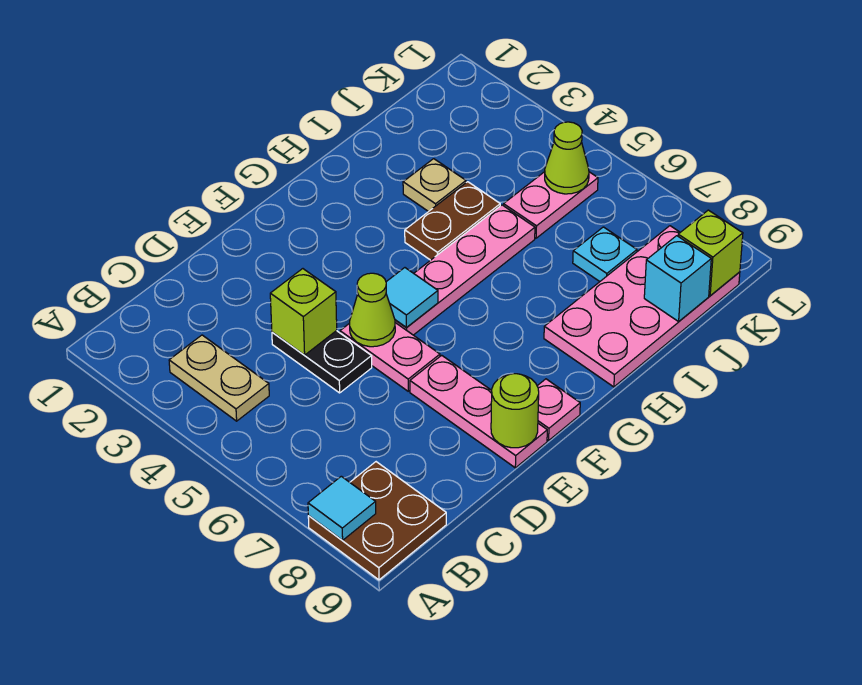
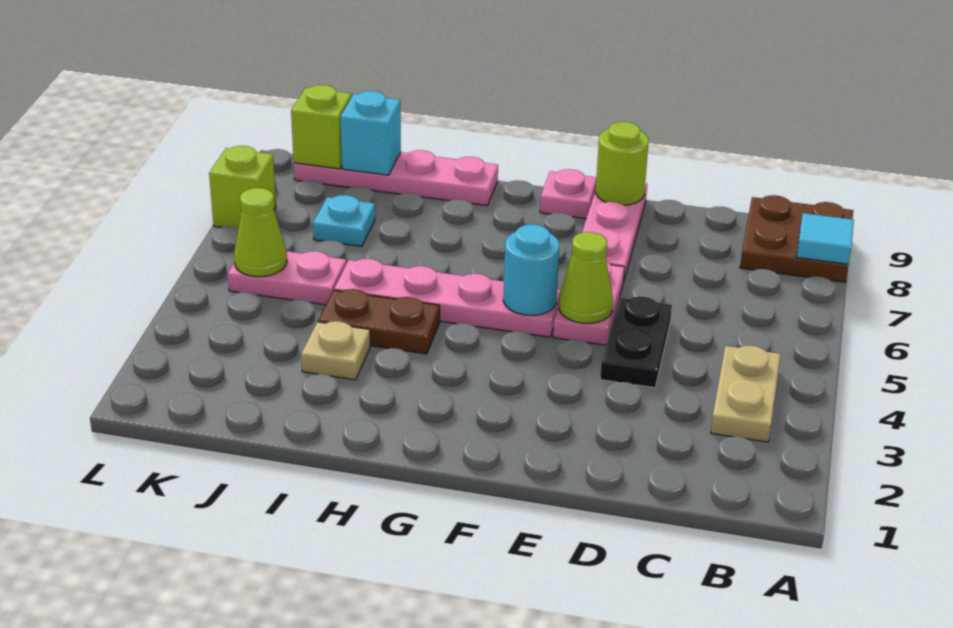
lime brick D4 level 2 -> lime brick L7 level 1
cyan tile F5 level 2 -> cyan round brick F5 level 2
pink plate H8:K9 level 1 -> pink plate H9:K9 level 1

